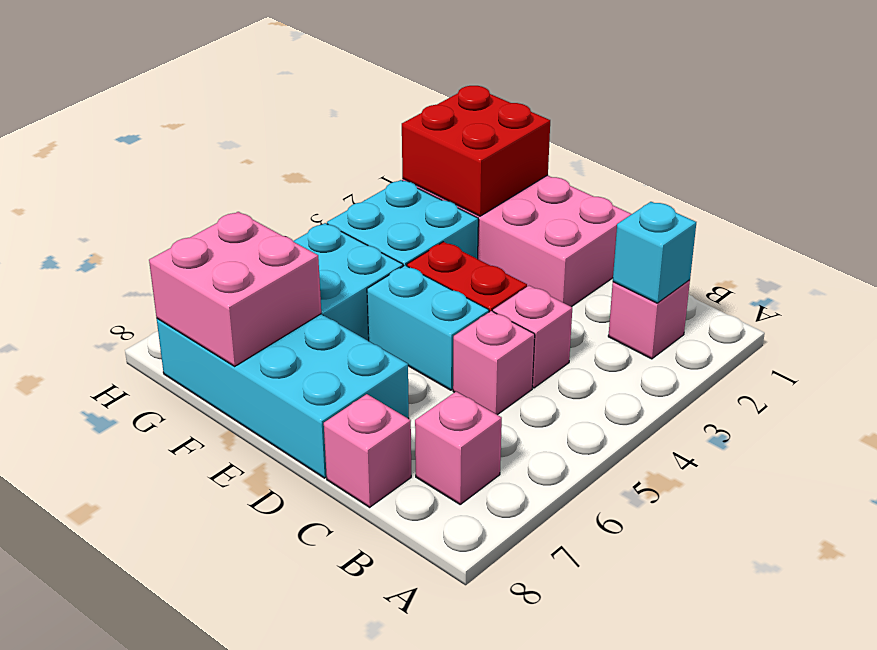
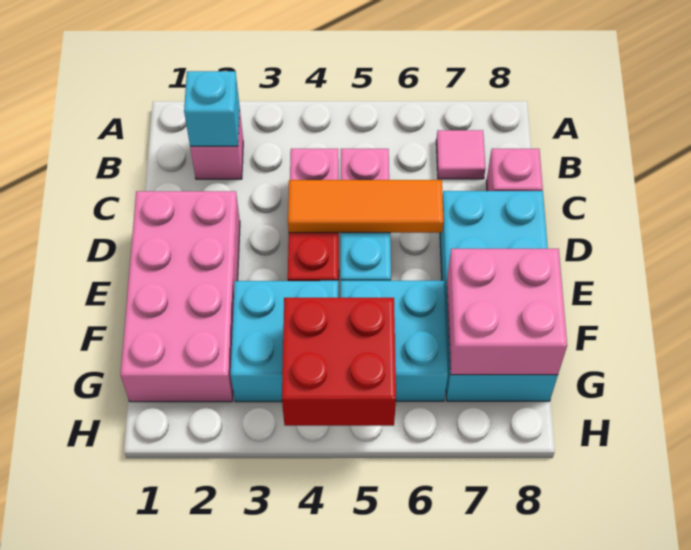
pink brick B7 level 1 -> pink tile B7 level 1
none -> orange tile D4:D6 level 2
red brick F1:G2 level 2 -> red brick G4:H5 level 2

